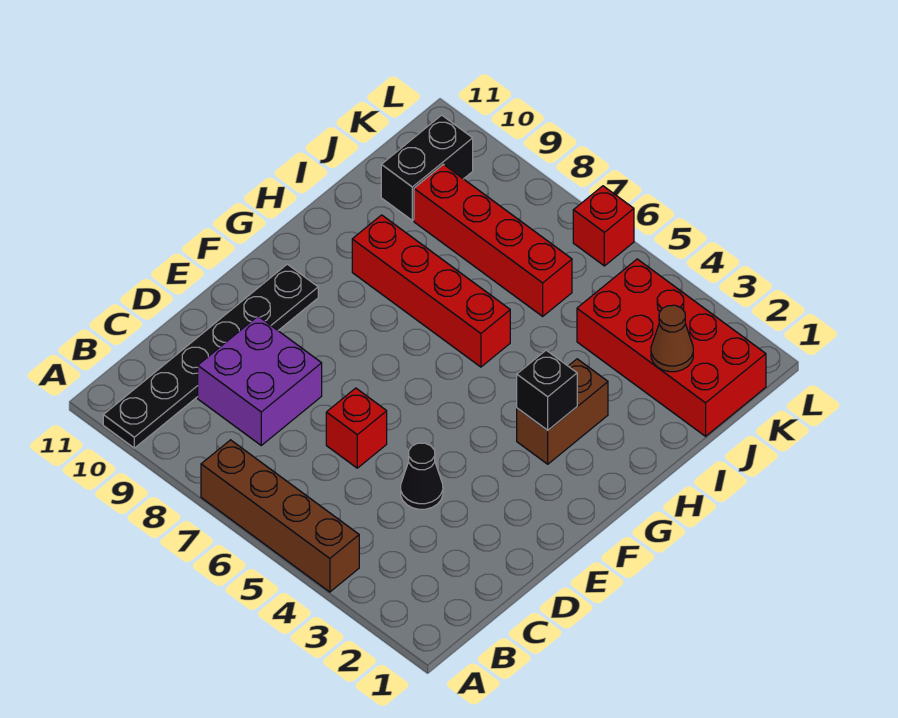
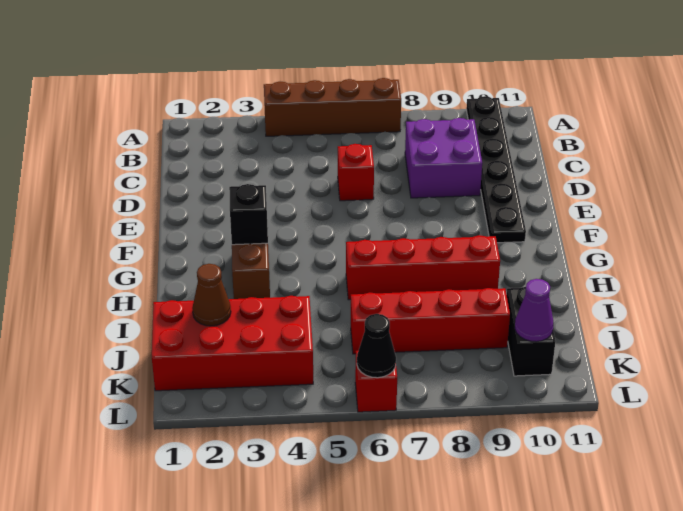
black cone D4 level 1 -> black cone L6 level 2
none -> purple cone K10 level 2

